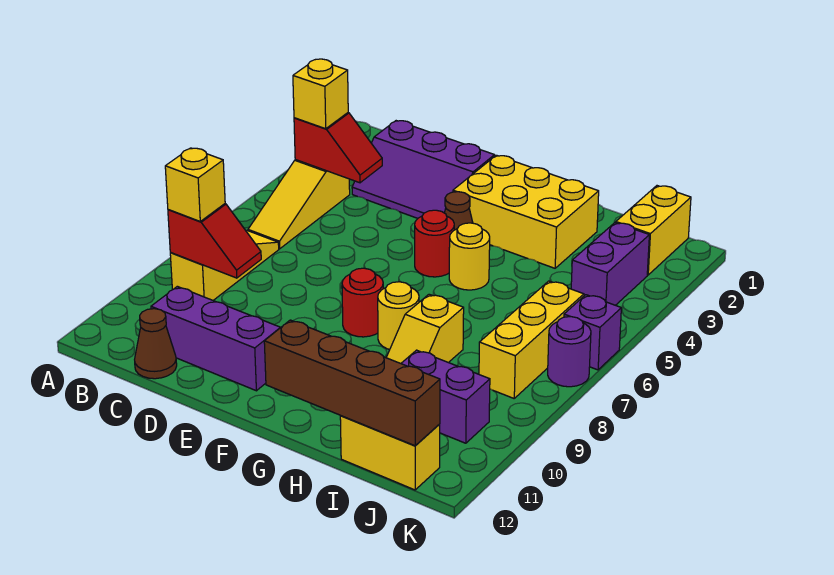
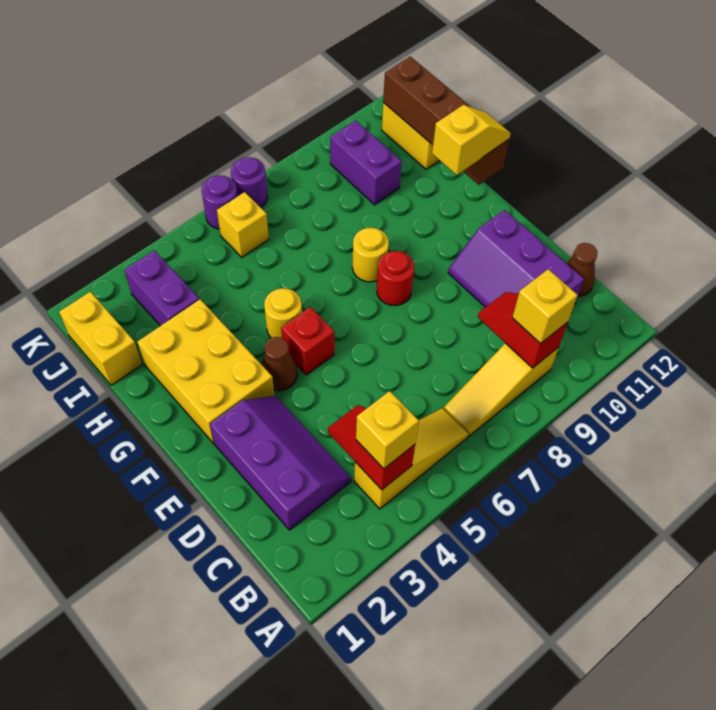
red round brick F5 level 1 -> red brick F5 level 1
yellow slope H8:H9 level 1 top 8 -> yellow slope G11:G12 level 3 top 11
yellow brick J1:J2 level 1 -> yellow brick I1:J1 level 1
purple brick J3:J4 level 1 -> purple brick I3:J3 level 1
yellow brick J6:J8 level 1 -> yellow brick J6 level 1
purple brick K6 level 1 -> purple round brick K6 level 1

